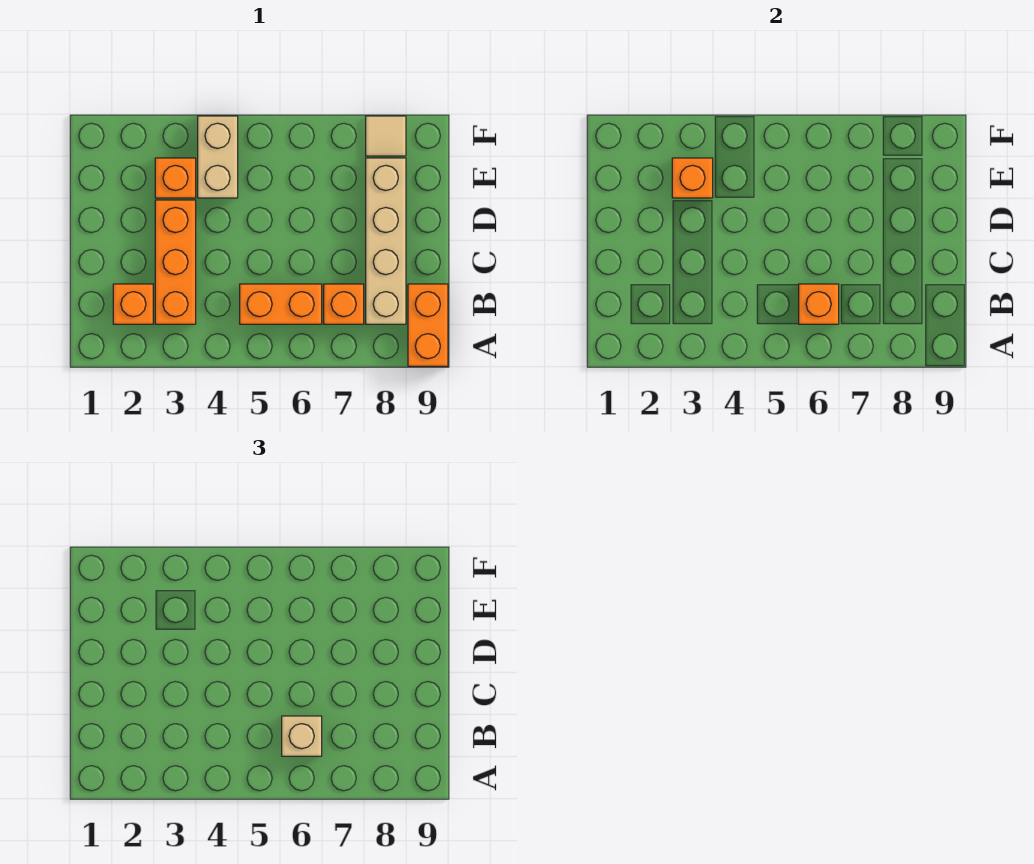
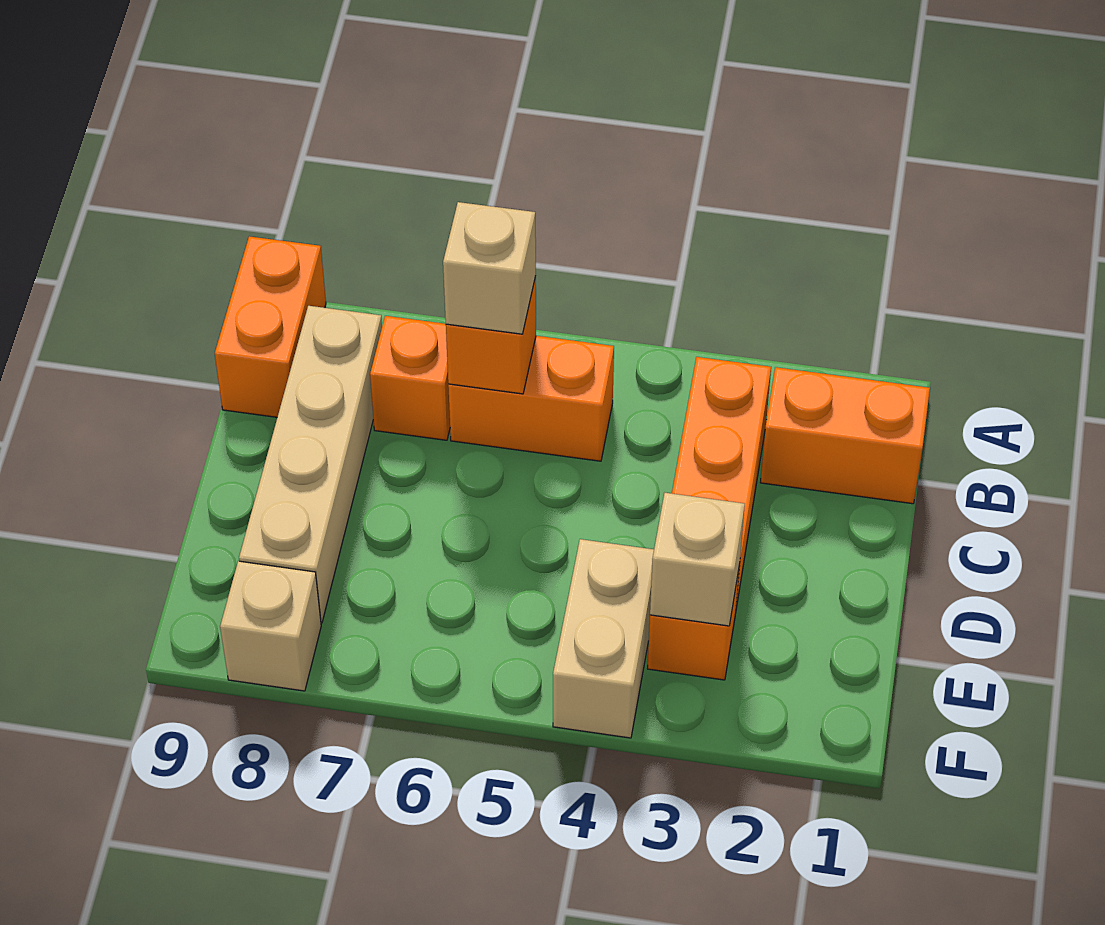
orange brick B2 level 1 -> orange brick B1:B2 level 1
orange brick E3 level 2 -> tan brick E3 level 2
tan tile F8 level 1 -> tan brick F8 level 1

